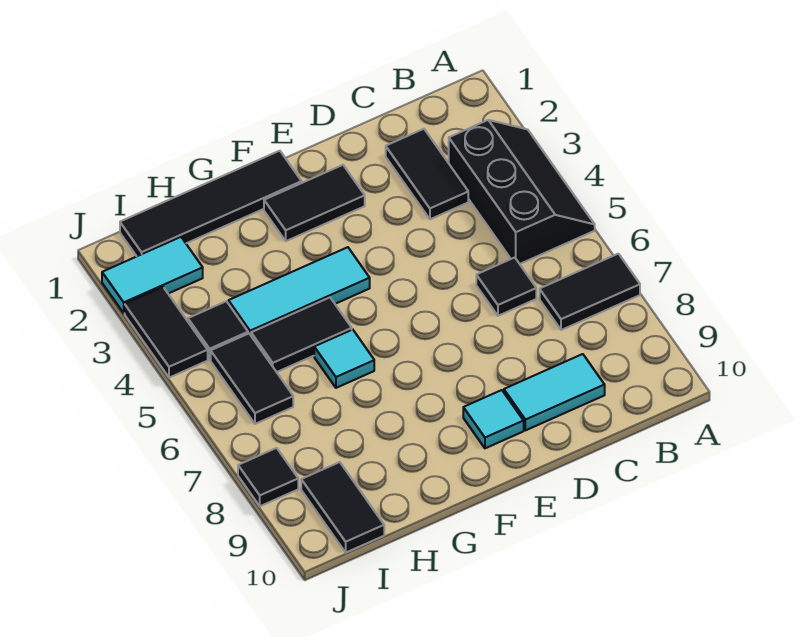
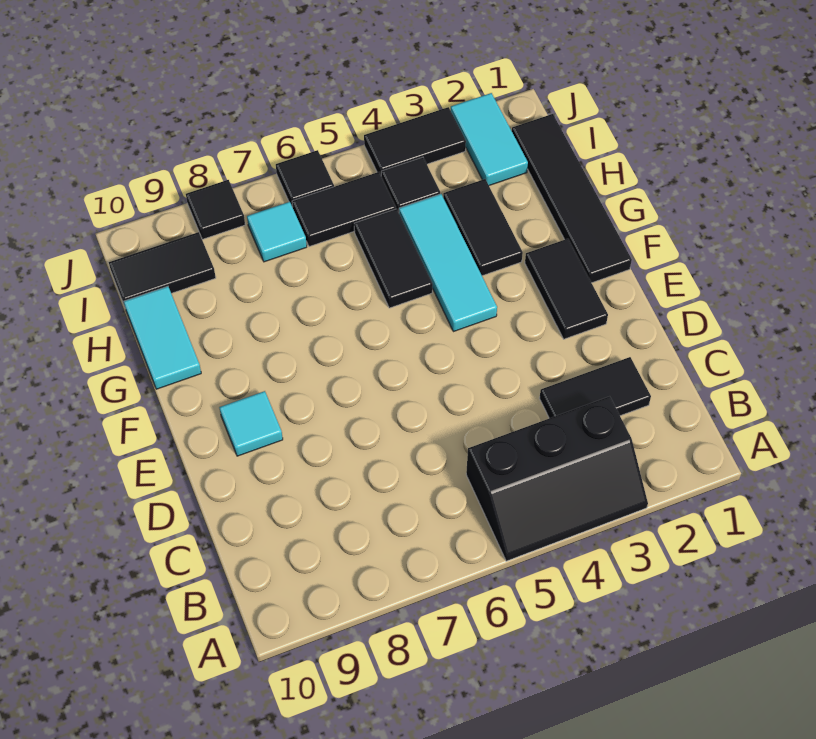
black tile A7:B7 level 1 -> black tile G3:H3 level 1
black tile C6 level 1 -> black tile J6 level 1
cyan tile C9:D9 level 1 -> cyan tile G10:H10 level 1
cyan tile G6 level 1 -> cyan tile I7 level 1

